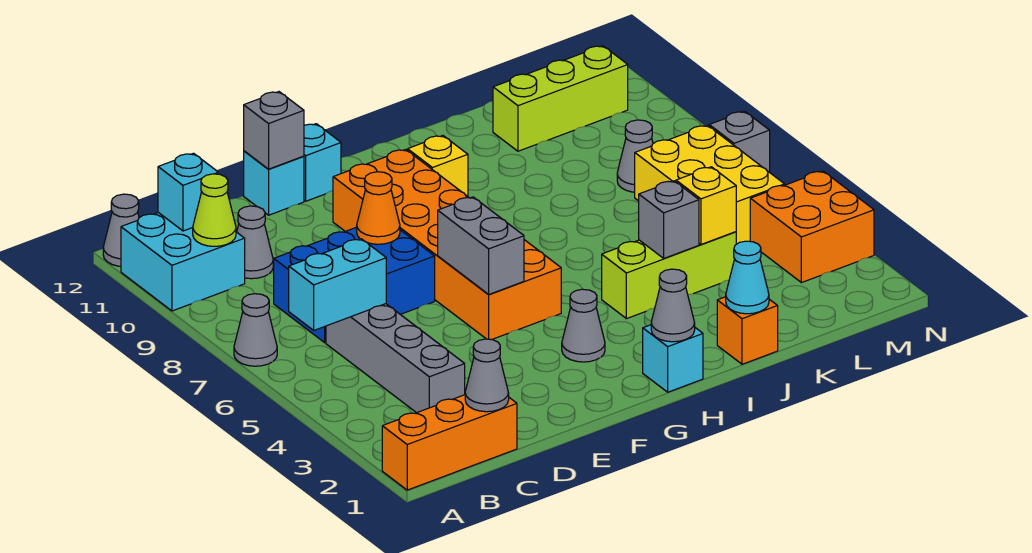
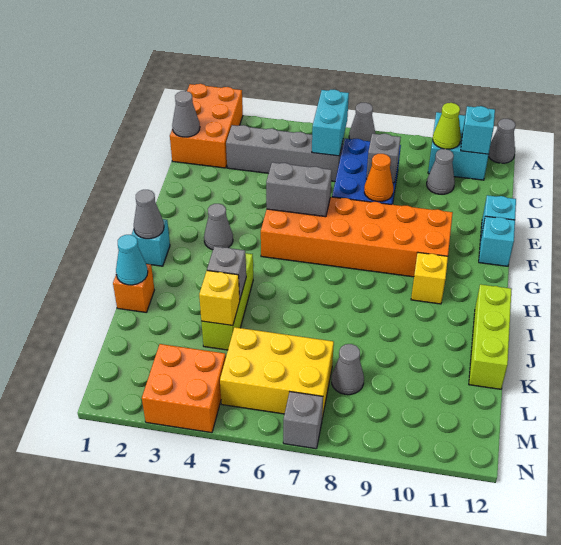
orange brick A1:C1 level 1 -> orange brick A1:C2 level 1
grey brick E12 level 2 -> grey brick D8 level 2
lime brick K11:M11 level 1 -> lime brick I12:K12 level 1

